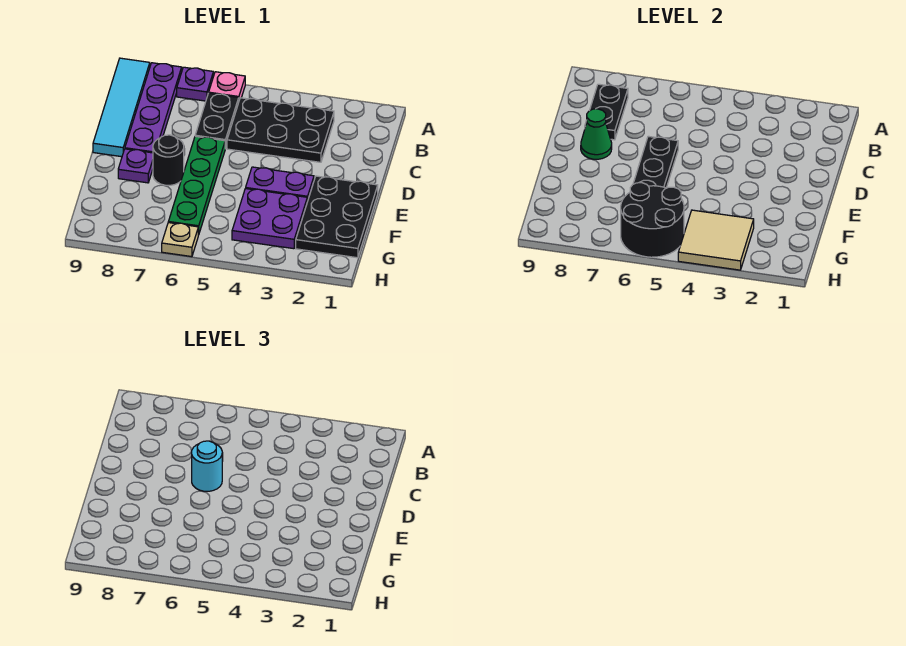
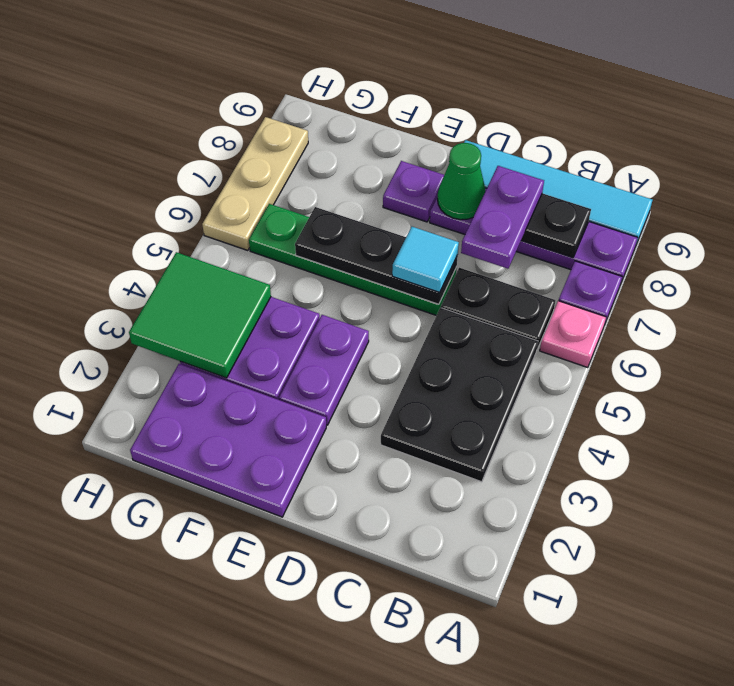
none -> purple plate C7:C8 level 3
cyan round brick D6 level 3 -> cyan tile D6 level 3
black plate E1:G2 level 1 -> purple plate E1:G2 level 1
black round brick E7 level 1 -> none
tan tile G3:H4 level 2 -> green tile G3:H4 level 2
black round brick G5:H6 level 2 -> none
tan plate H6 level 1 -> tan plate H6:H8 level 1

